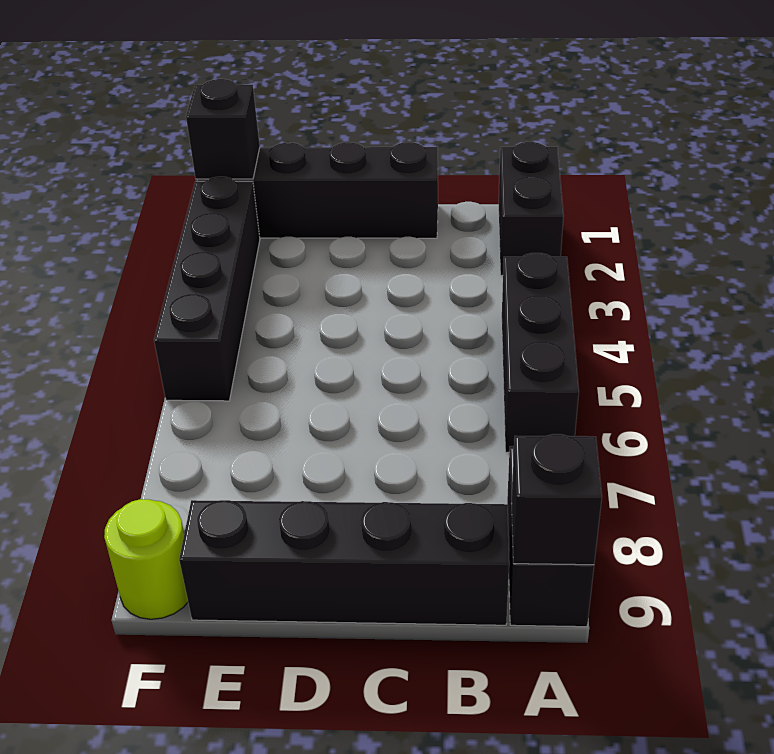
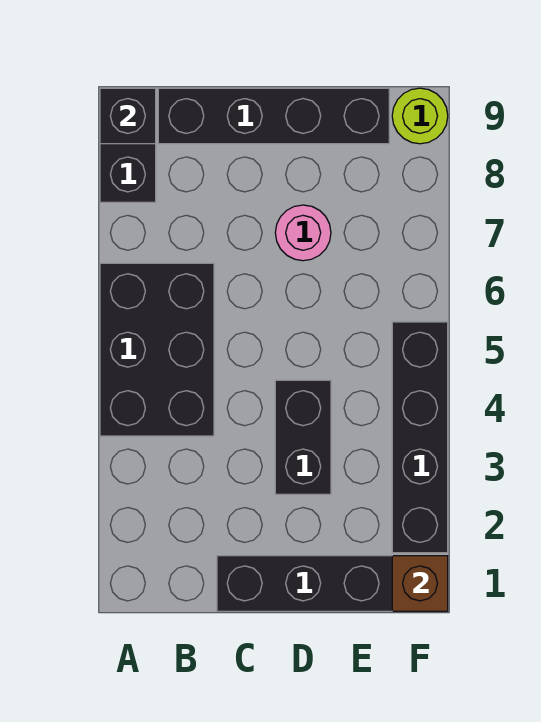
black brick A1:A2 level 1 -> black brick D3:D4 level 1
black brick A4:A6 level 1 -> black brick A4:B6 level 1
none -> pink round brick D7 level 1
black brick F1 level 2 -> brown brick F1 level 2

